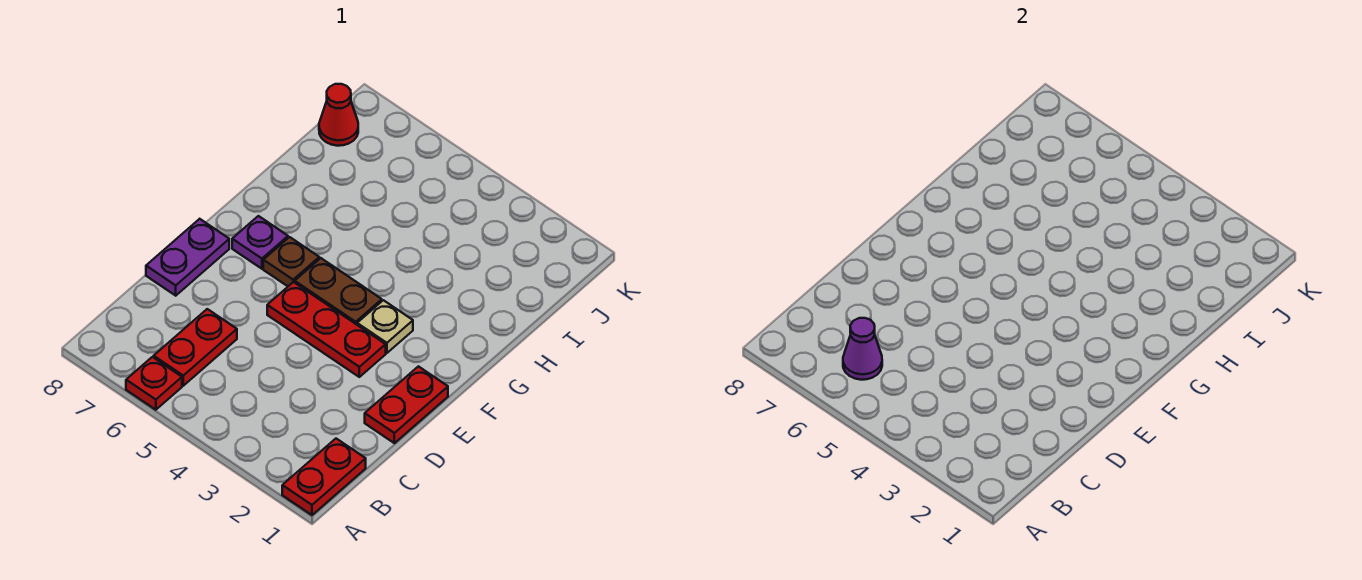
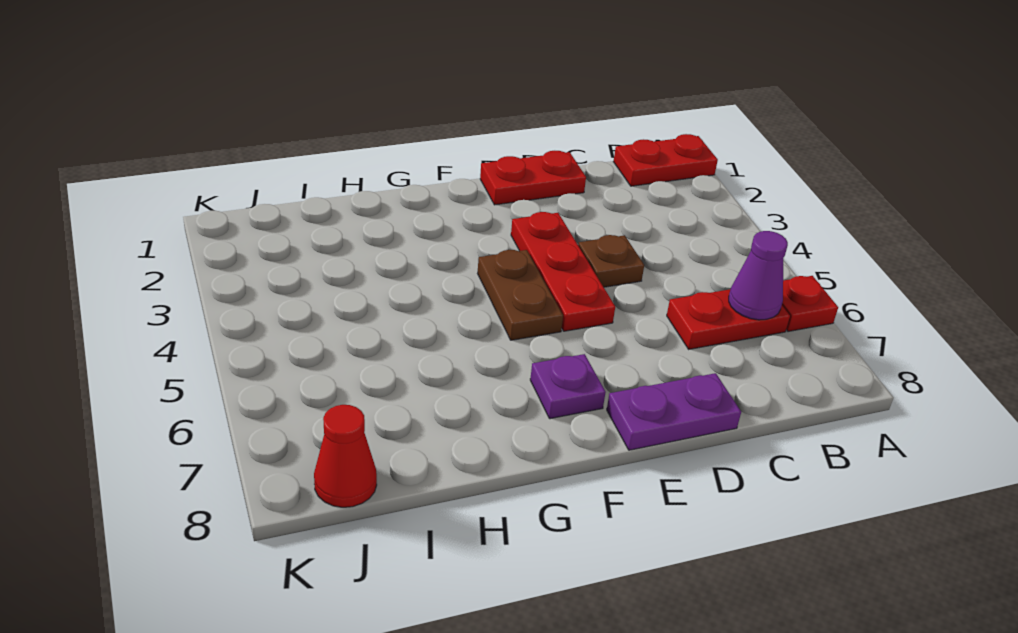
tan plate F3 level 1 -> none
brown plate F6 level 1 -> brown plate D4 level 1

